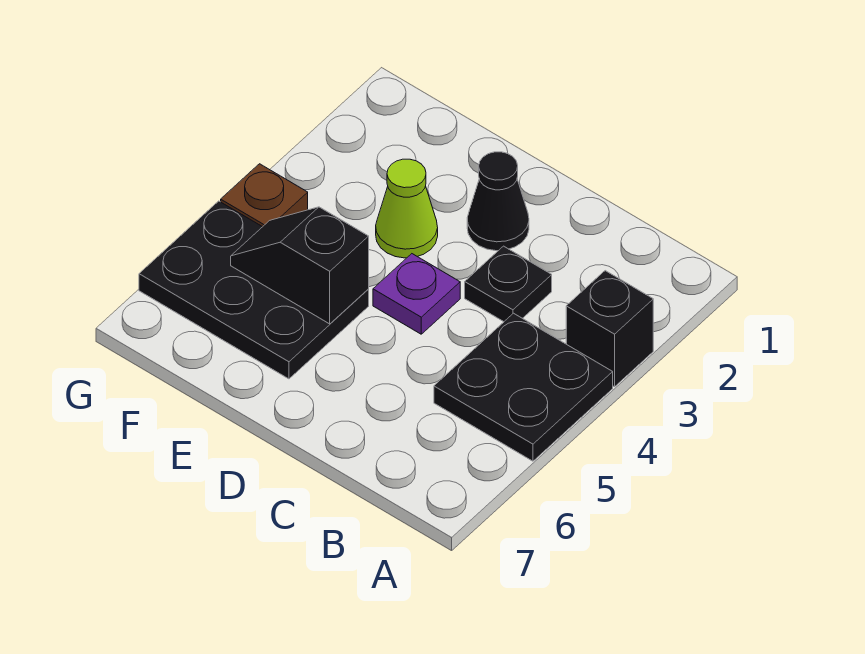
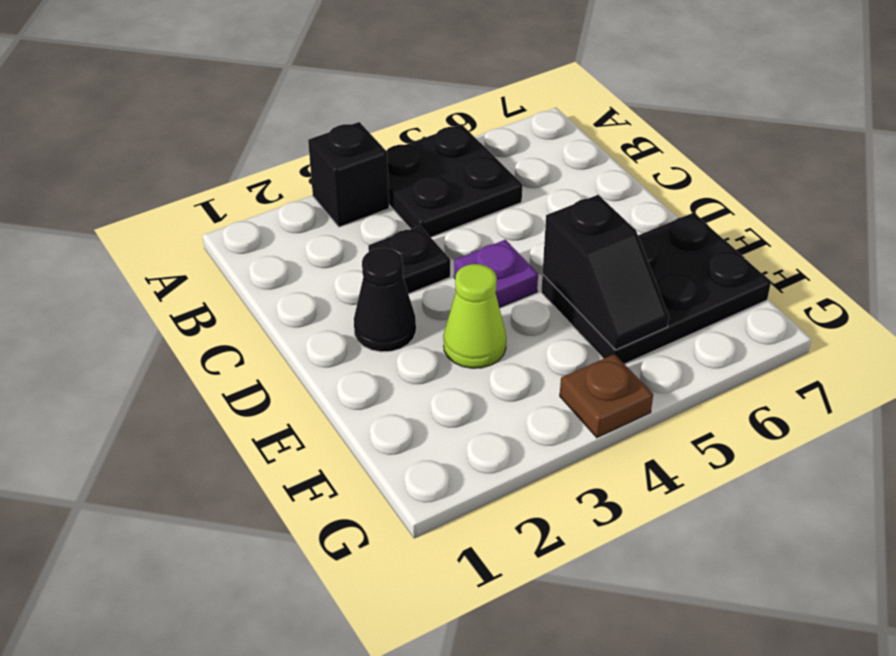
black plate E5:G6 level 1 -> black plate E5:F7 level 1

